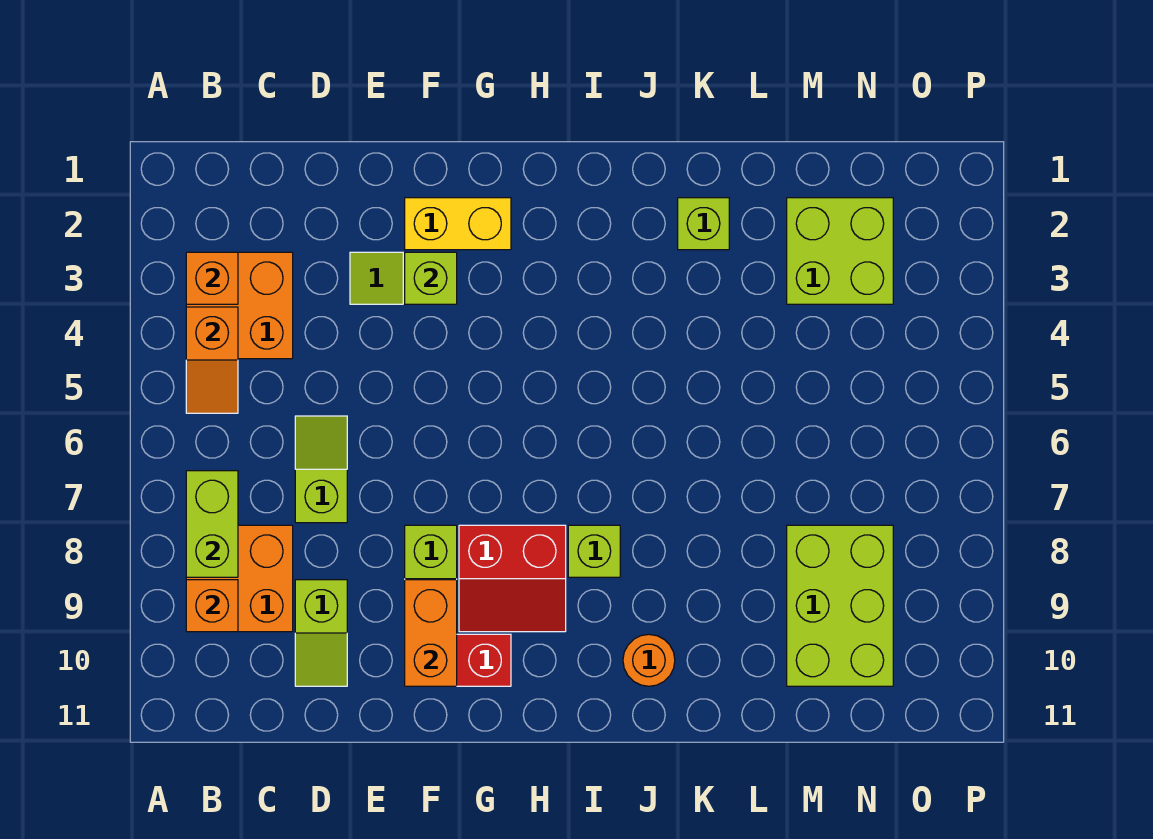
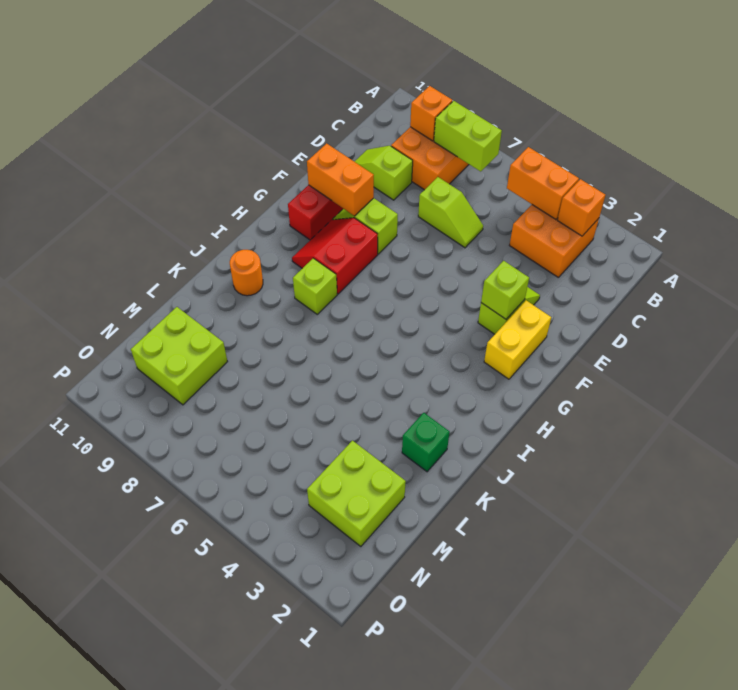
orange slope B4:B5 level 2 top 4 -> orange brick B4:B5 level 2
lime brick K2 level 1 -> green brick K2 level 1
lime brick M8:N10 level 1 -> lime brick M9:N10 level 1

